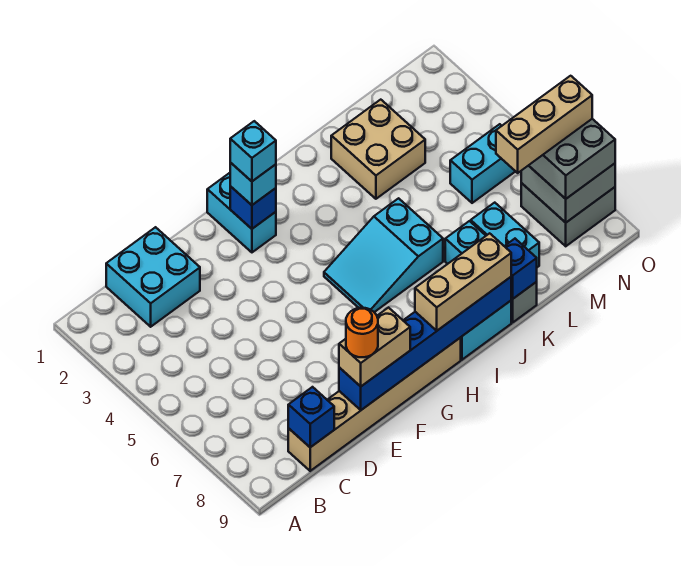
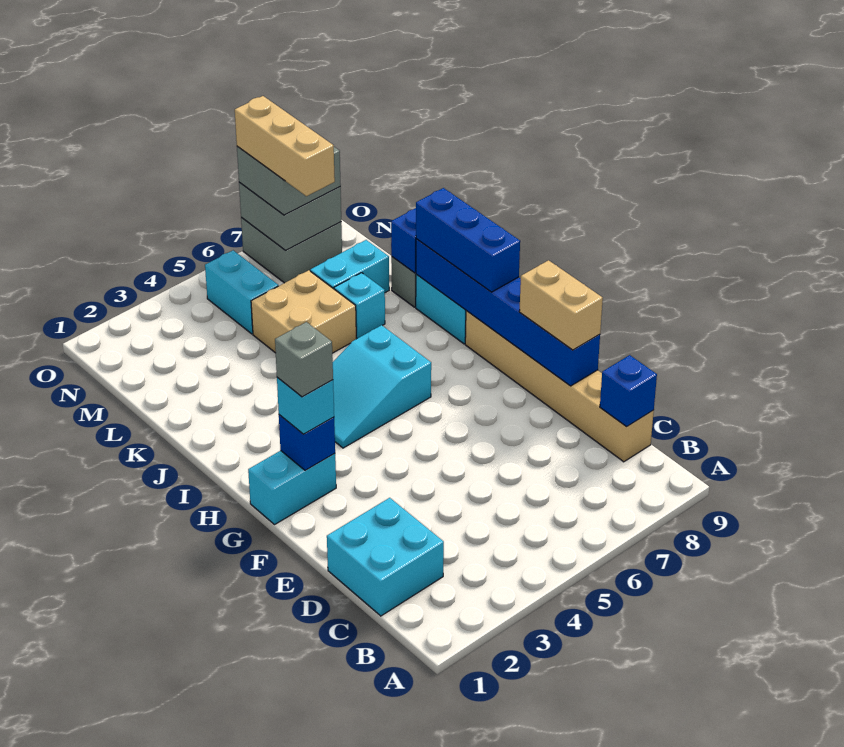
orange round brick E9 level 4 -> none
cyan brick G2 level 4 -> grey brick G2 level 4
cyan slope H5:J6 level 1 top J -> cyan slope H4:I6 level 1 top 6
tan brick H9:J9 level 3 -> blue brick H9:J9 level 3
tan brick K2:L3 level 1 -> tan brick K5:L6 level 1

